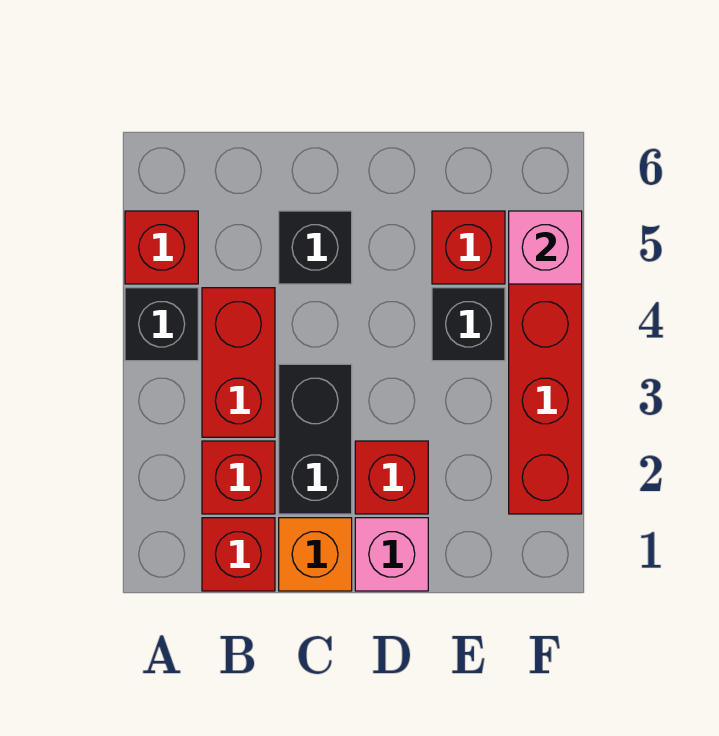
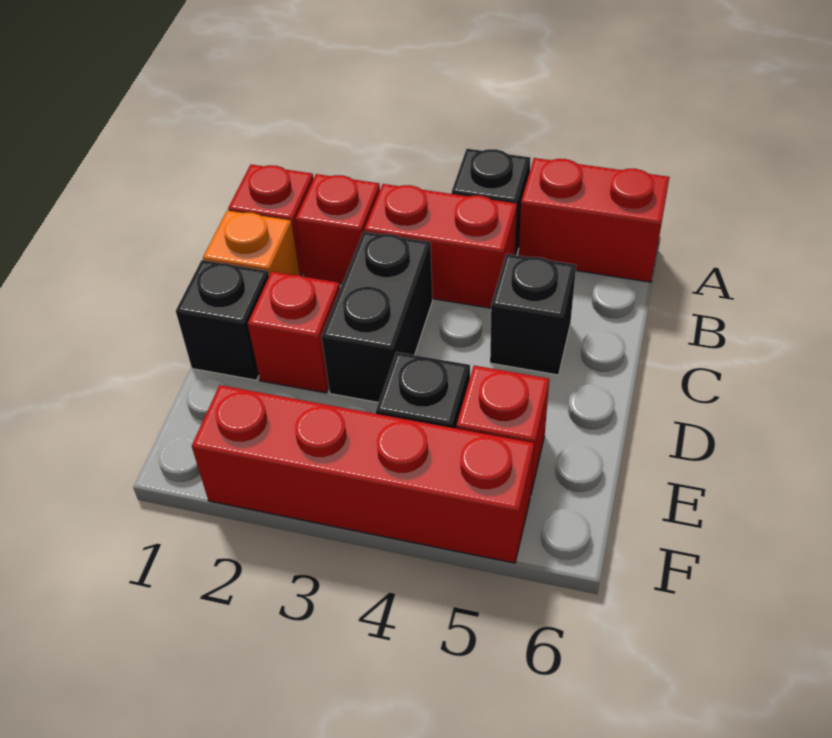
red brick A5 level 1 -> red brick A5:A6 level 1
black brick C2:C3 level 1 -> black brick C3:D3 level 1
pink brick D1 level 1 -> black brick D1 level 1
pink brick F5 level 2 -> none

